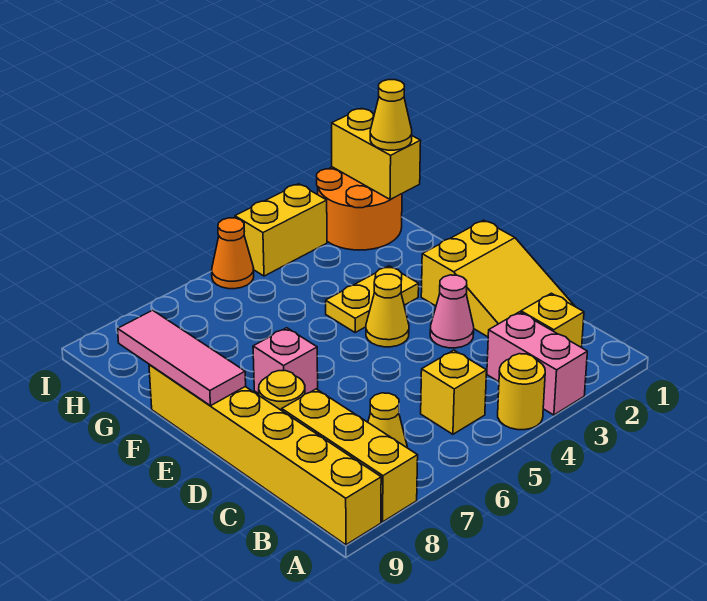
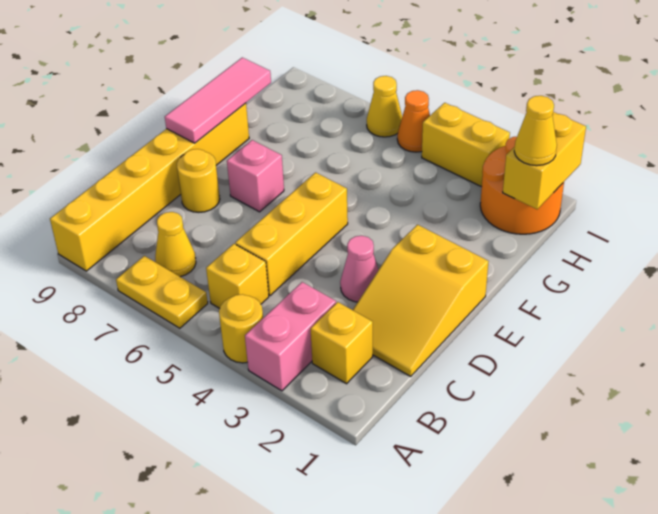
yellow brick A8:C8 level 1 -> yellow brick C5:E5 level 1
yellow cone E4 level 1 -> yellow cone I6 level 1
yellow plate F3:F4 level 1 -> yellow plate A6:A7 level 1

